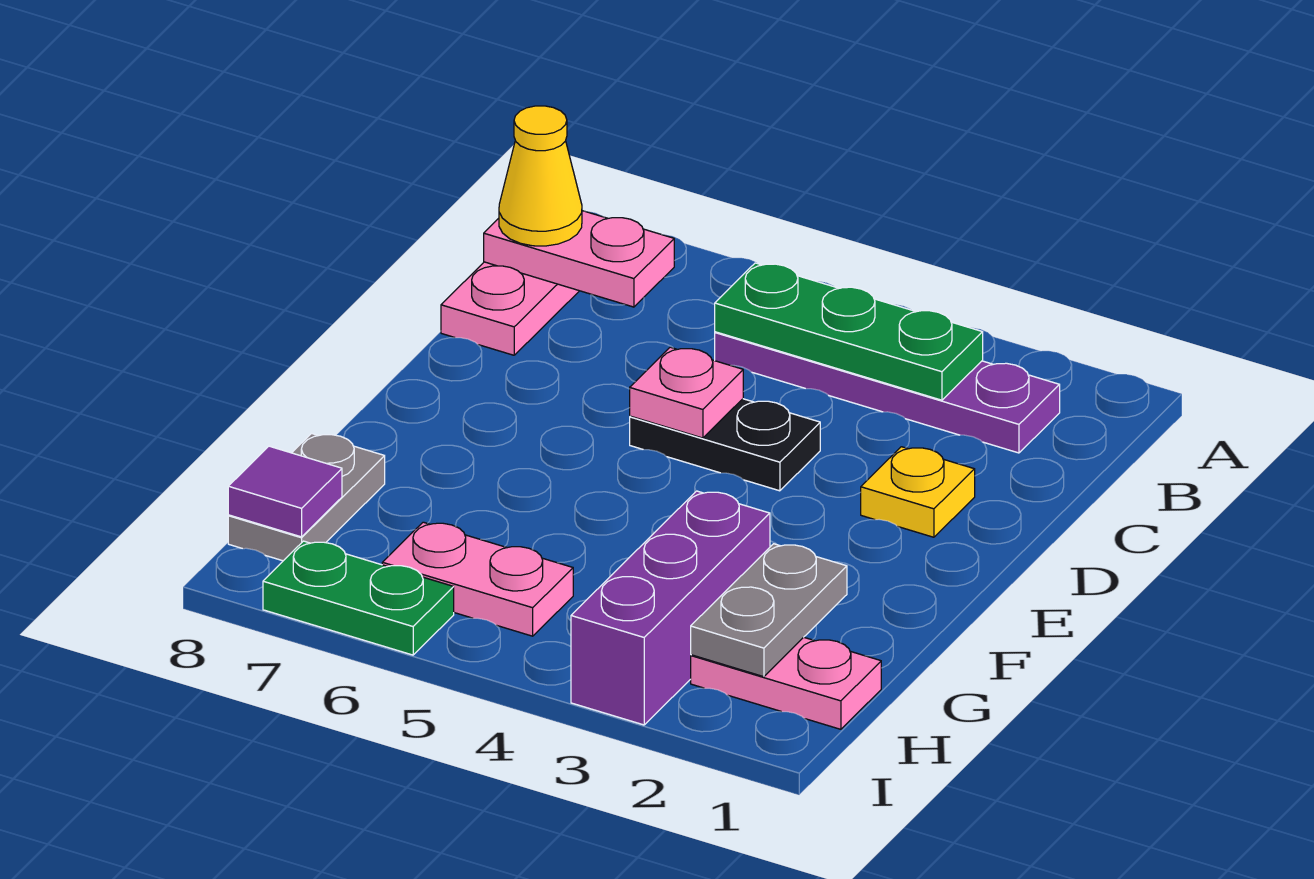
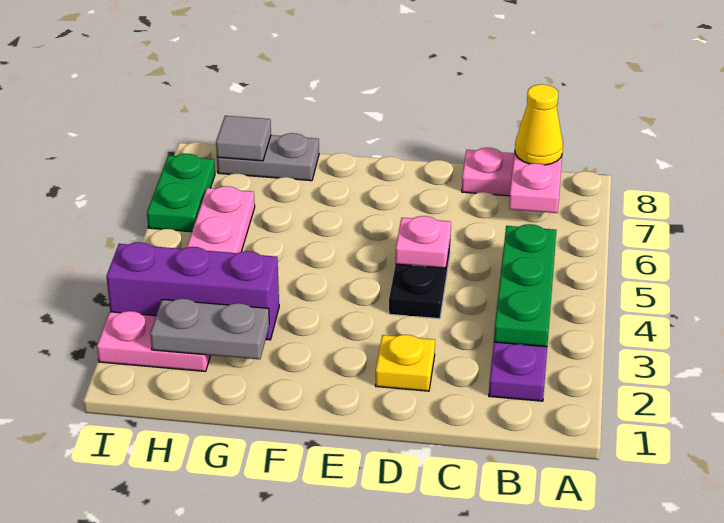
pink plate H1:H2 level 1 -> pink plate H2:I2 level 1
purple tile H8 level 2 -> grey tile H8 level 2

